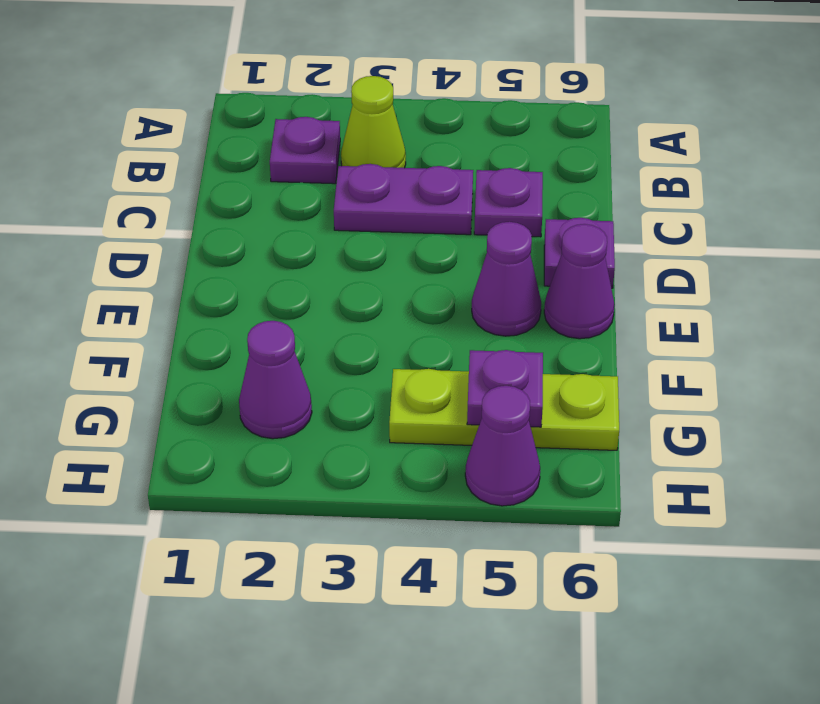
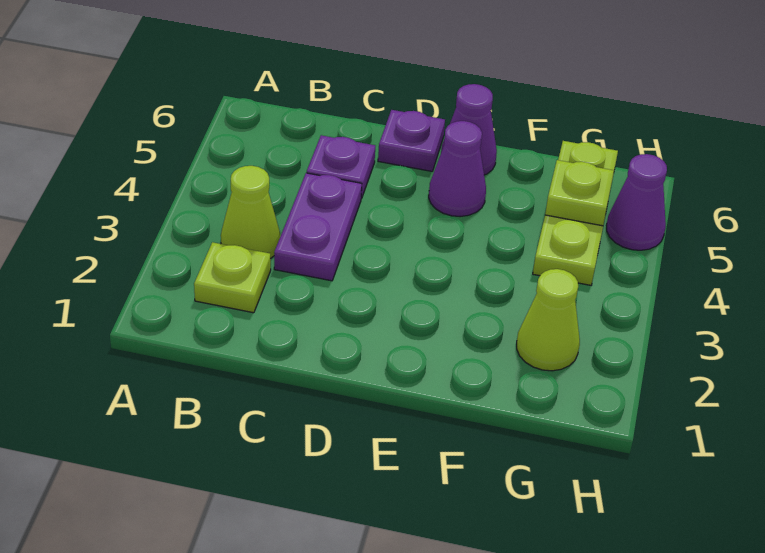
purple plate B2 level 1 -> lime plate B2 level 1
purple cone G2 level 1 -> lime cone G2 level 1
purple plate G5 level 2 -> lime plate G5 level 2

